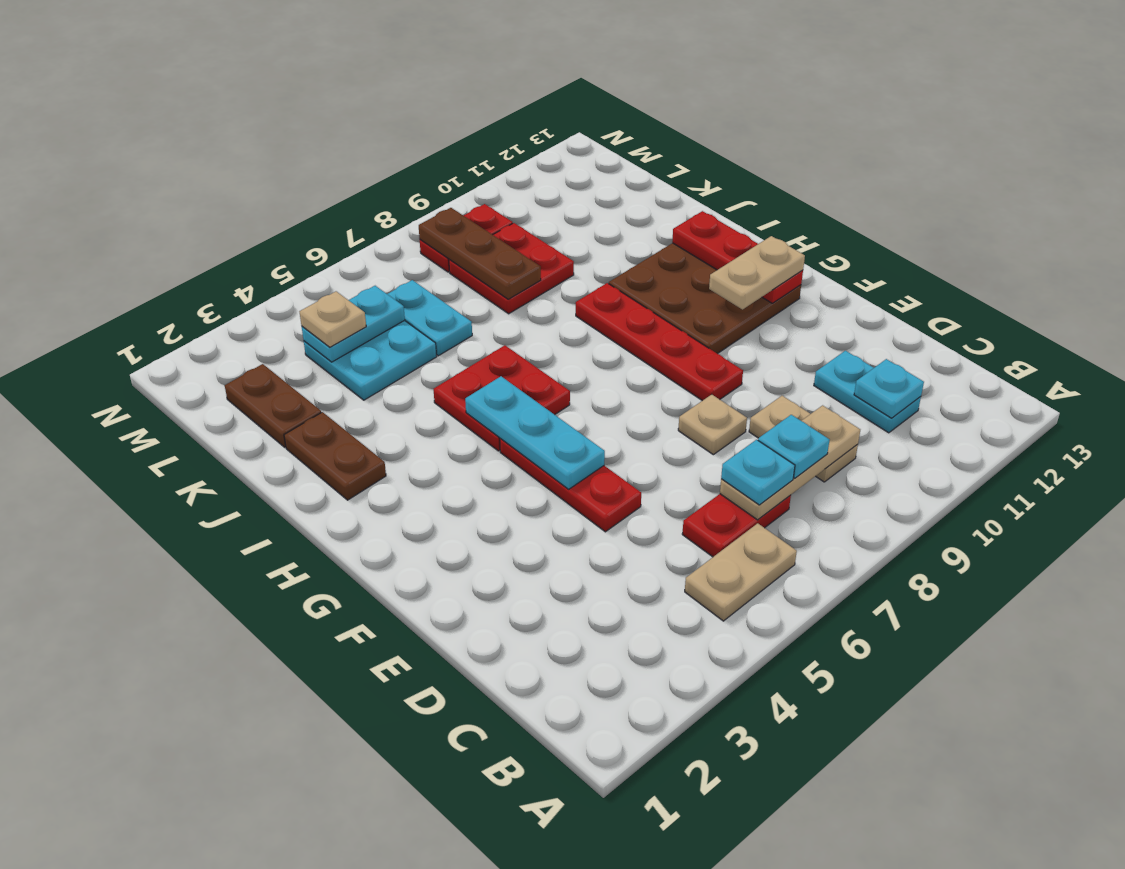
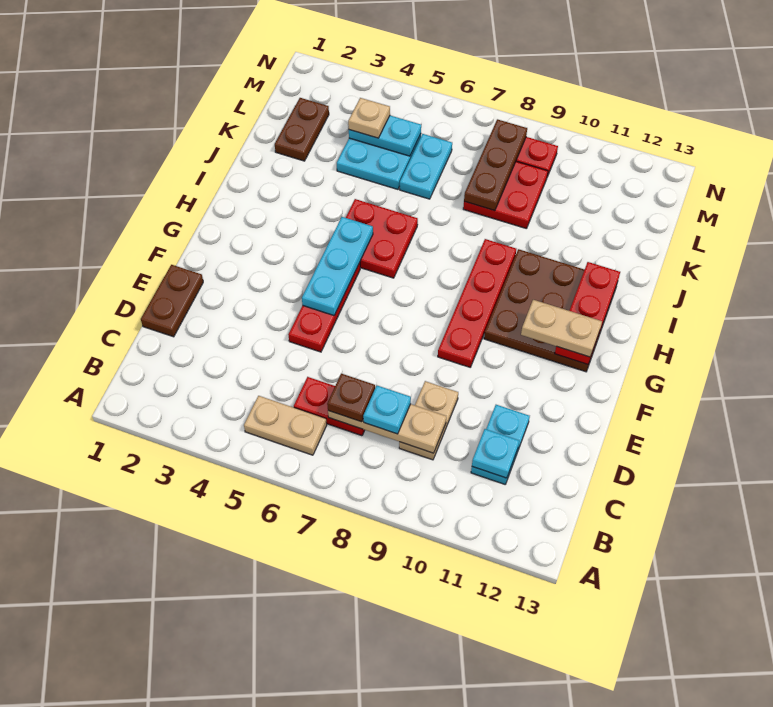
cyan plate C7 level 3 -> brown plate C7 level 3
tan plate E8 level 1 -> none
brown plate I2:J2 level 1 -> brown plate D1:E1 level 1

